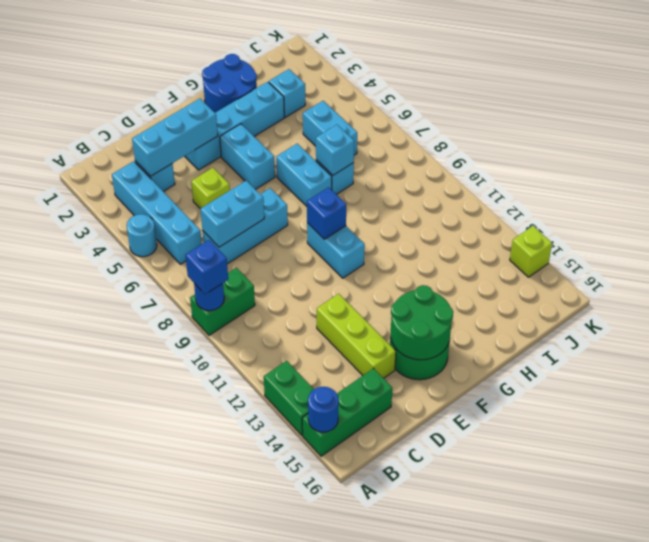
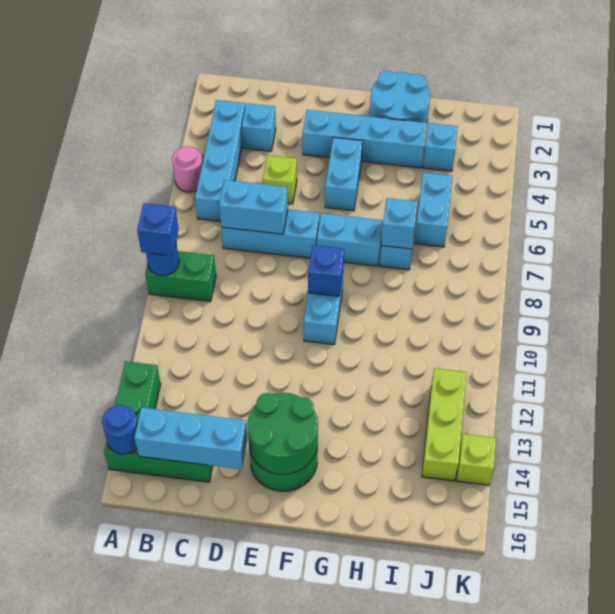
cyan round brick A5 level 1 -> pink round brick A5 level 1
cyan brick C3:E3 level 2 -> cyan brick B15:D15 level 2
lime brick D12:D14 level 1 -> lime brick J12:J14 level 1
blue round brick G1:H2 level 1 -> cyan round brick G1:H2 level 1
cyan brick G6:G7 level 1 -> cyan brick F7:G7 level 1

